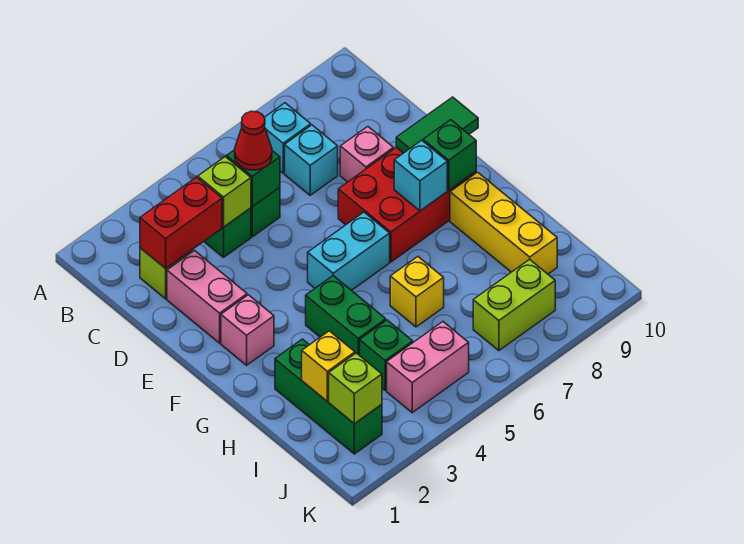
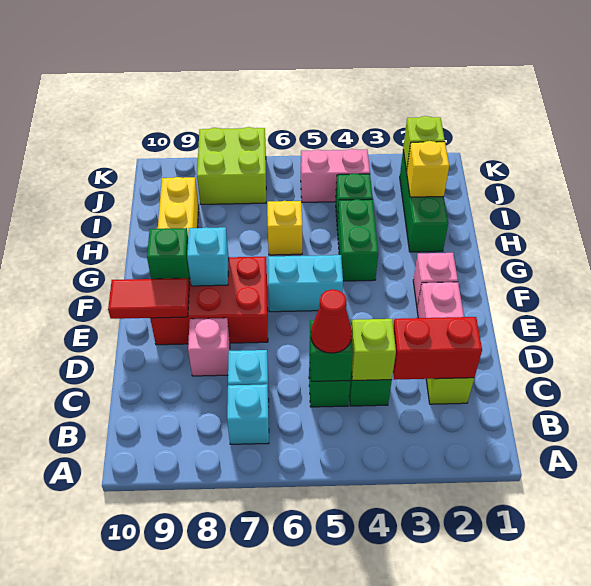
green tile E9:E10 level 2 -> red tile E9:E10 level 2
lime brick J7:J8 level 1 -> lime brick J7:K8 level 1

